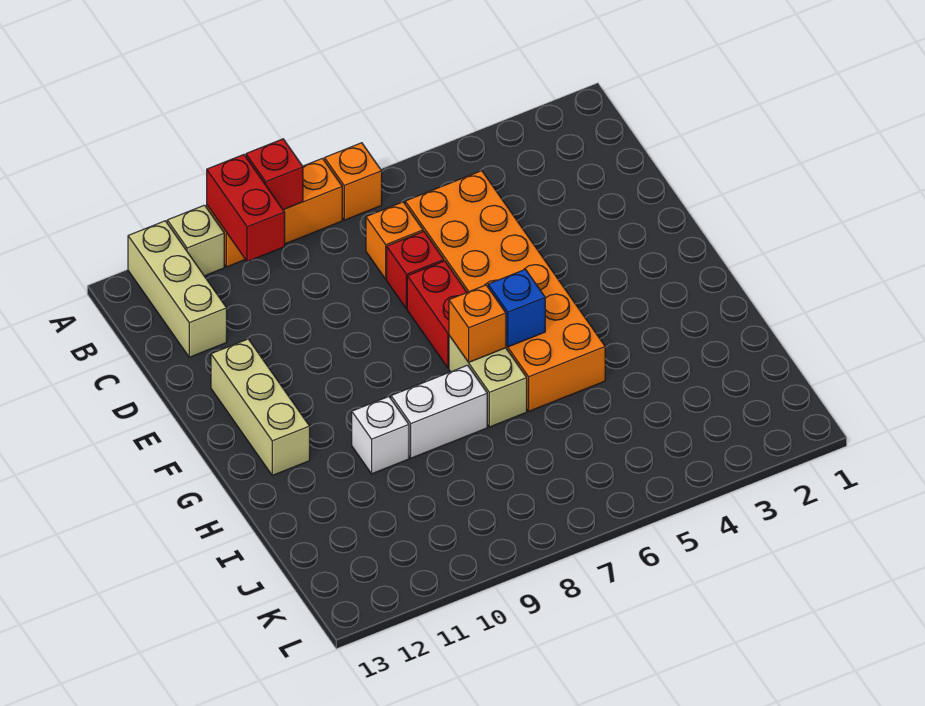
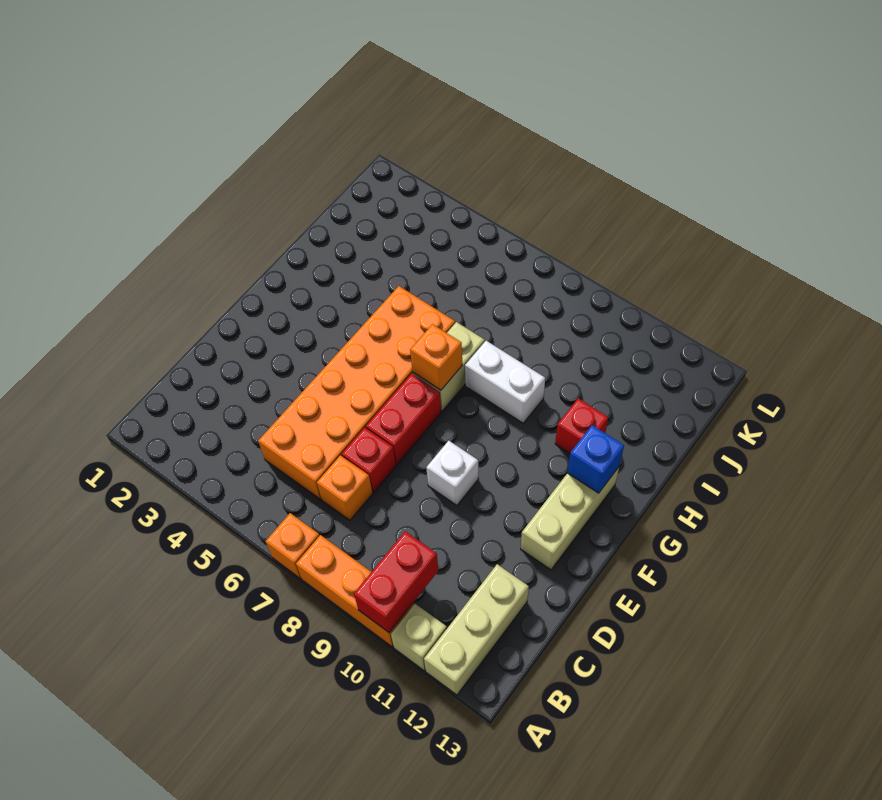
red brick A9 level 2 -> red brick H11 level 1
blue brick G6 level 2 -> blue brick G12 level 2
white brick H10 level 1 -> white brick E9 level 1

